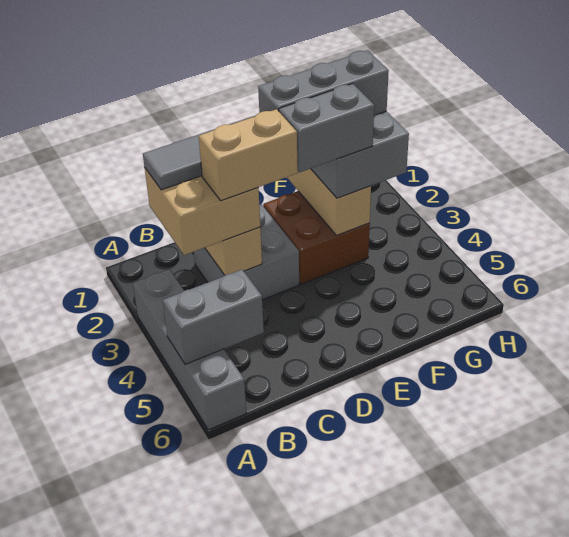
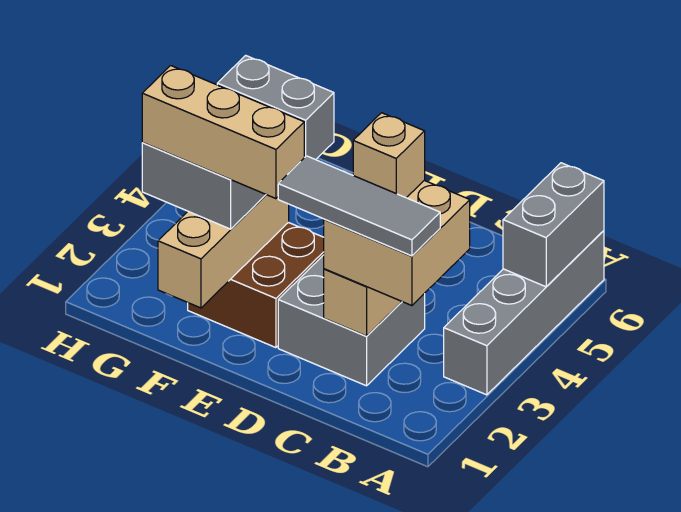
grey brick A5:B5 level 2 -> grey brick A5:A6 level 2
tan brick C3:D3 level 4 -> tan brick C3 level 4
grey brick E2:G2 level 4 -> tan brick E2:G2 level 4

